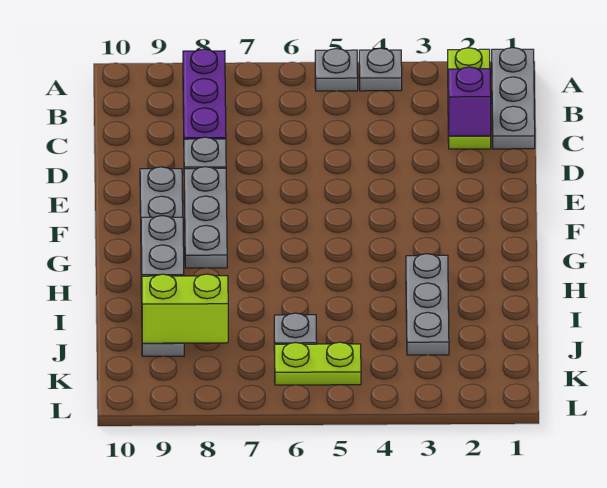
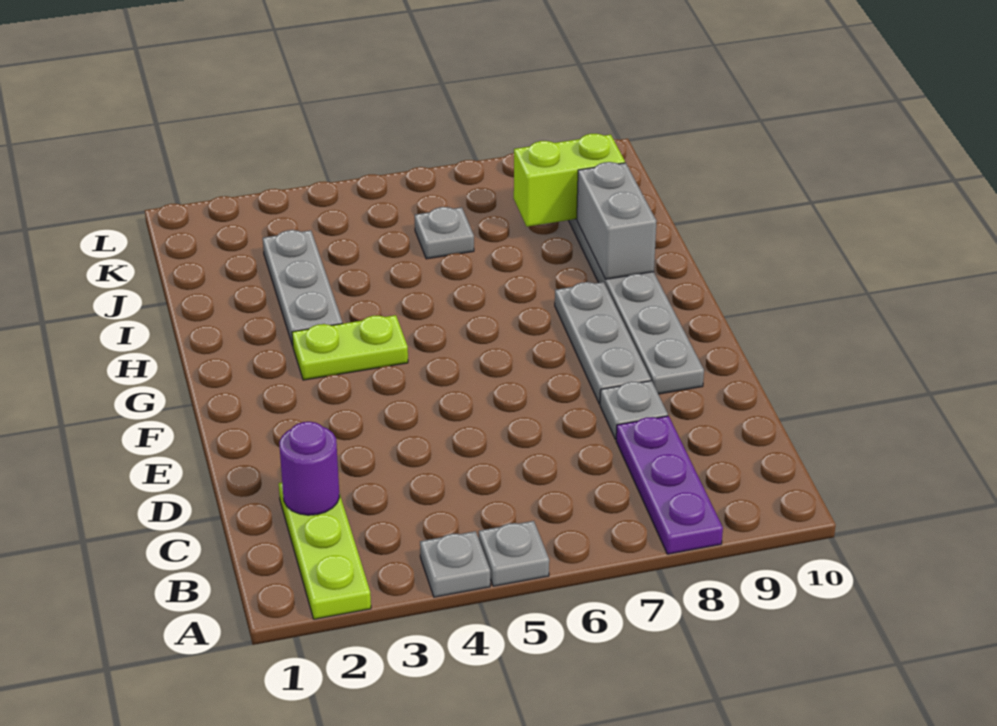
grey plate A1:C1 level 1 -> none
purple brick C2 level 2 -> purple round brick C2 level 2
lime plate K5:K6 level 1 -> lime plate G3:G4 level 1

